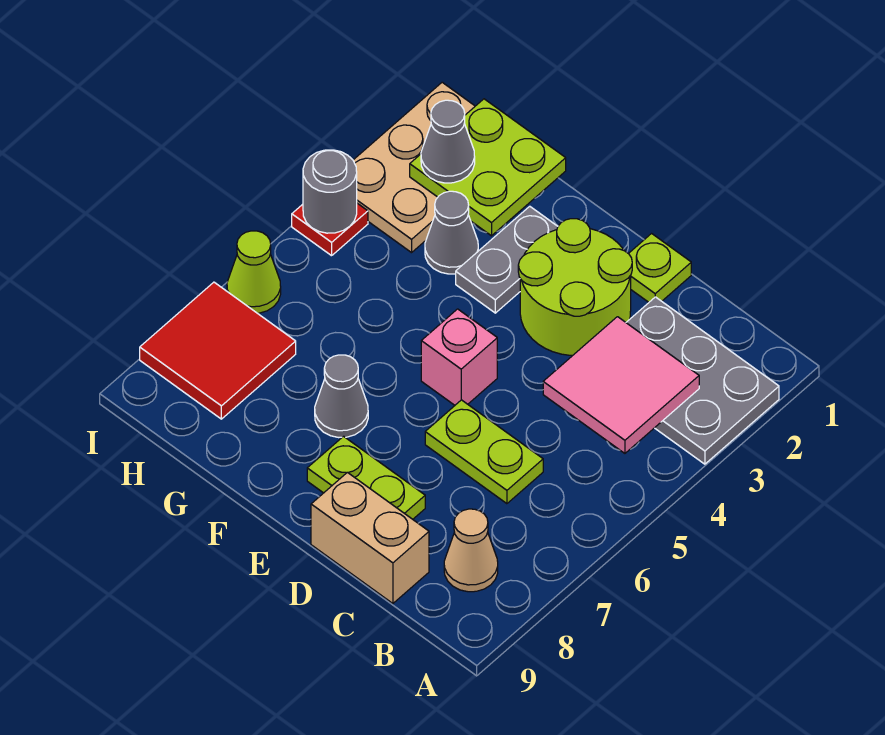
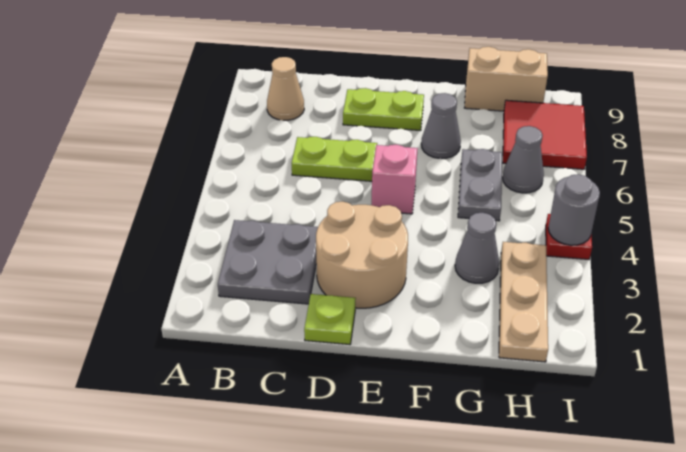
grey plate A2:C3 level 1 -> grey plate B2:C3 level 1
pink tile B3:C4 level 2 -> none
tan brick C9:D9 level 1 -> tan brick G9:H9 level 1
lime round brick D2:E3 level 1 -> tan round brick D2:E3 level 1
grey plate F2:F3 level 1 -> grey plate G5:G6 level 1
lime plate G1:H2 level 2 -> none
tan plate H1:I3 level 1 -> tan plate H1:H3 level 1
grey cone H2 level 3 -> grey cone H6 level 1
lime cone I6 level 1 -> none

